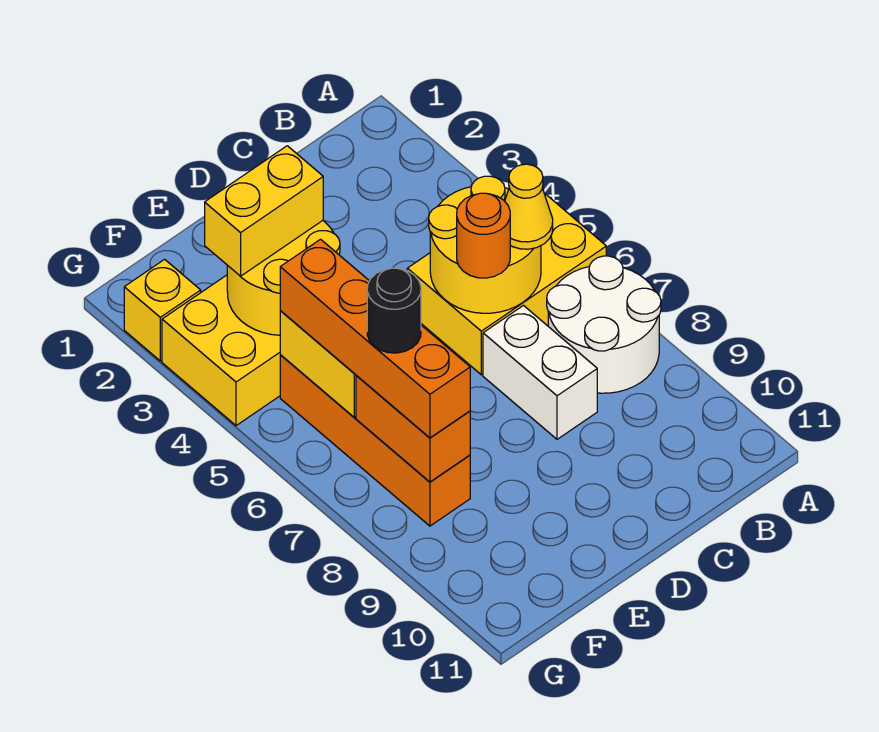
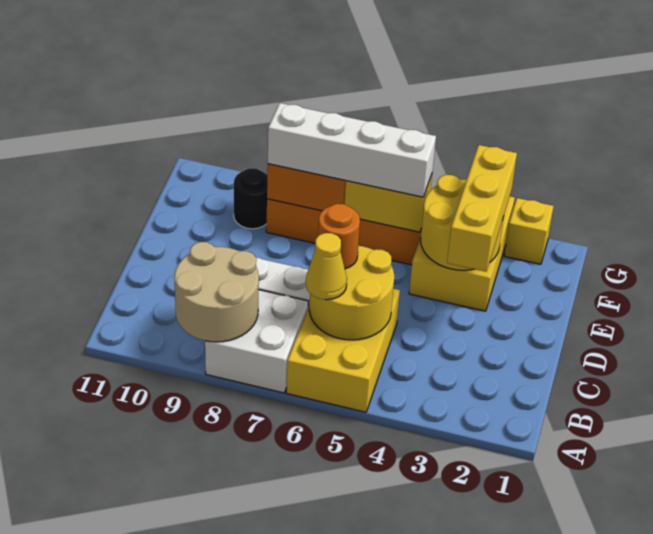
white round brick A7:B8 level 1 -> white brick A7:B8 level 1
none -> tan round brick A8:B9 level 2
yellow brick E3:F3 level 3 -> yellow brick D3:F3 level 3
orange brick F5:F8 level 3 -> white brick F5:F8 level 3
black round brick F7 level 4 -> black round brick F9 level 1

